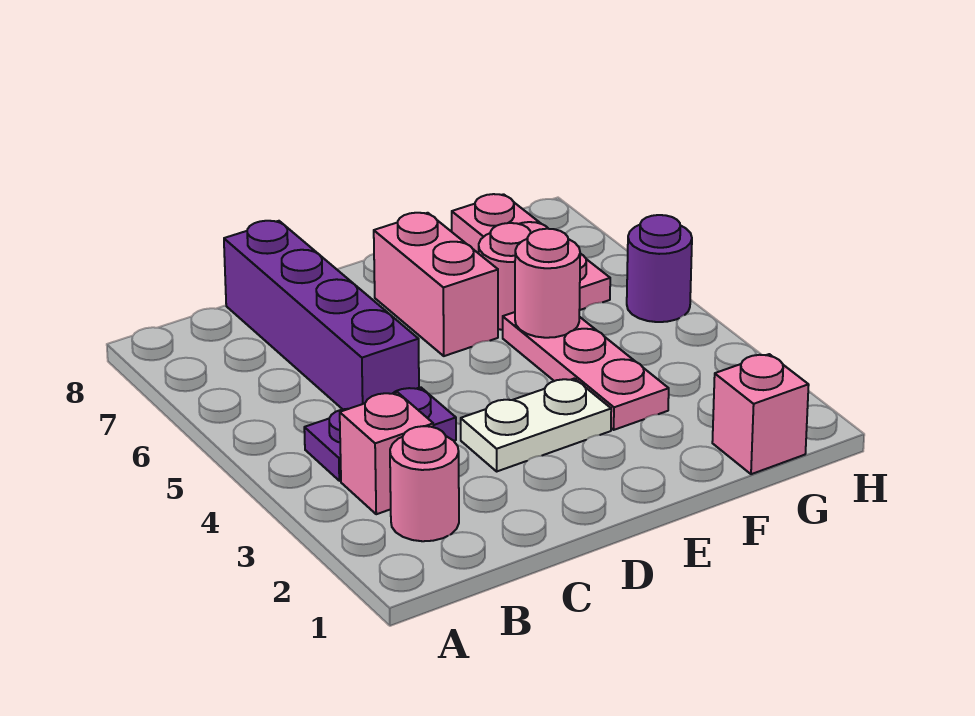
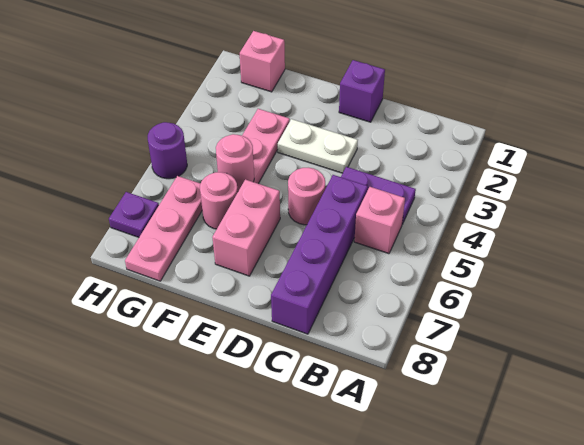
pink round brick B2 level 1 -> pink round brick D5 level 1
pink brick B3 level 1 -> pink brick B5 level 1
none -> purple brick D1 level 1
none -> purple plate H7 level 1

